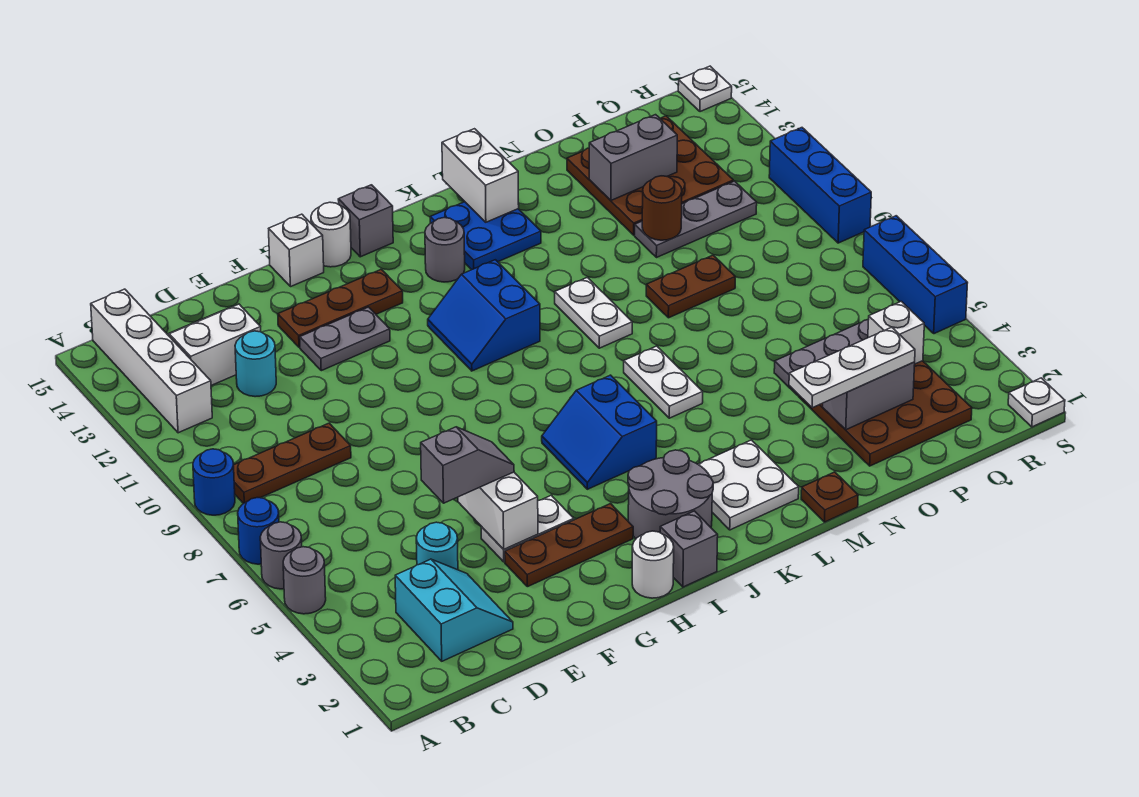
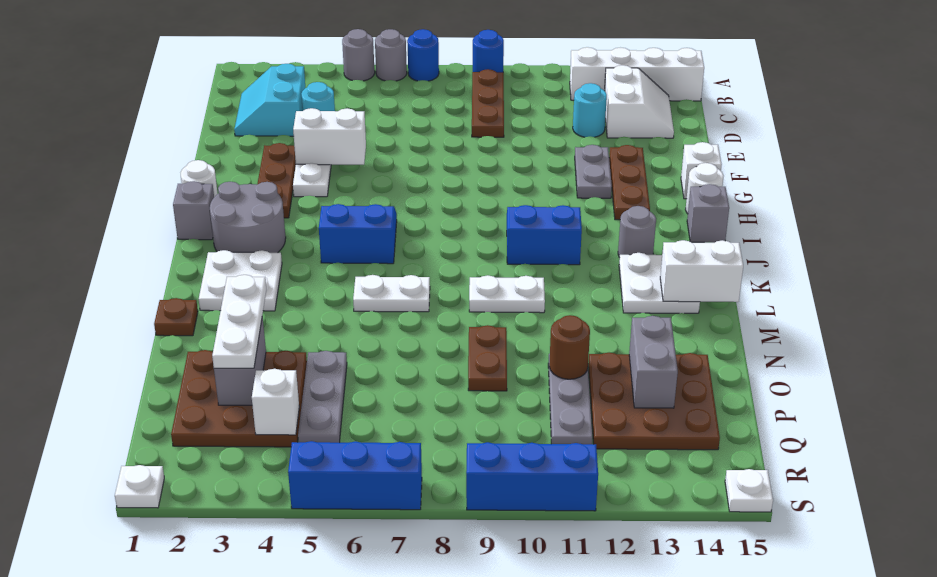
cyan slope C2:D3 level 1 top C -> cyan slope C2:D3 level 1 top 3
grey slope E5:F5 level 3 top E -> none
blue plate K13:L14 level 1 -> white plate K13:L14 level 1

